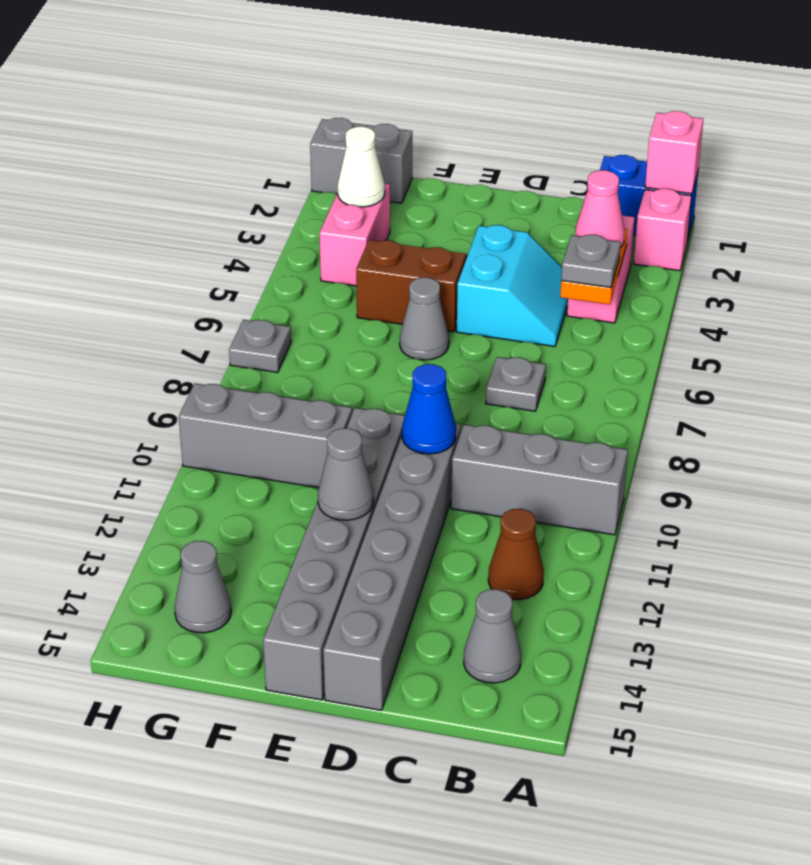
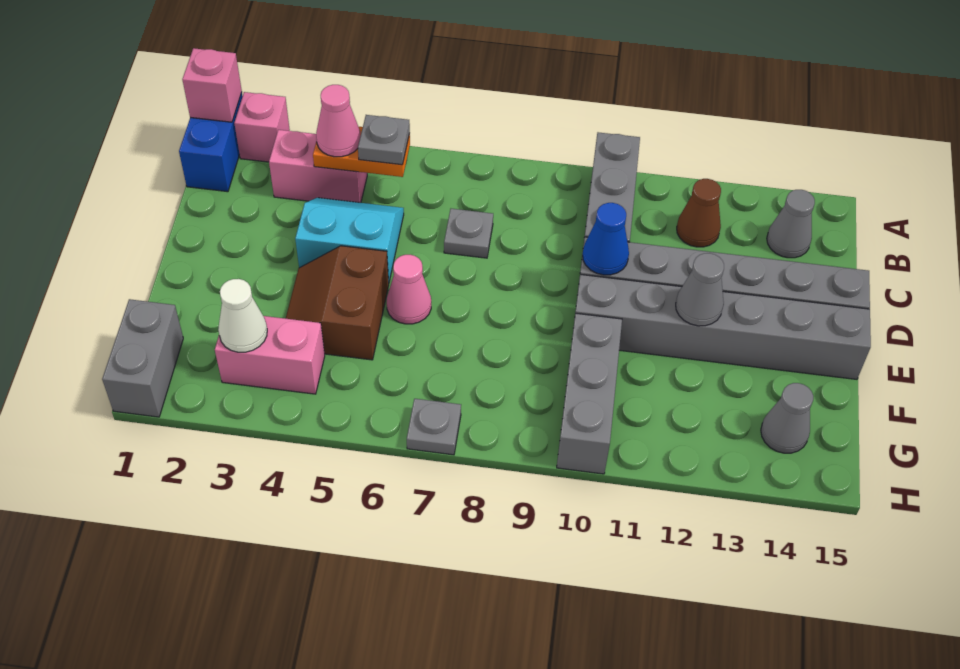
grey cone E6 level 1 -> pink cone E6 level 1

